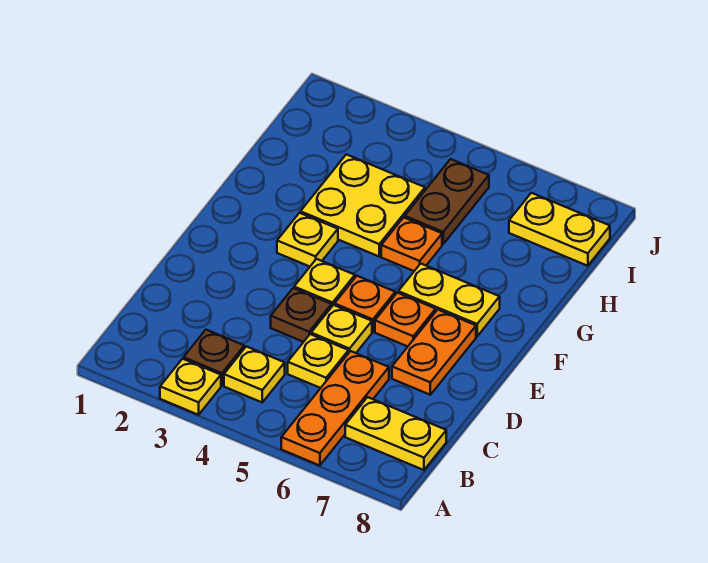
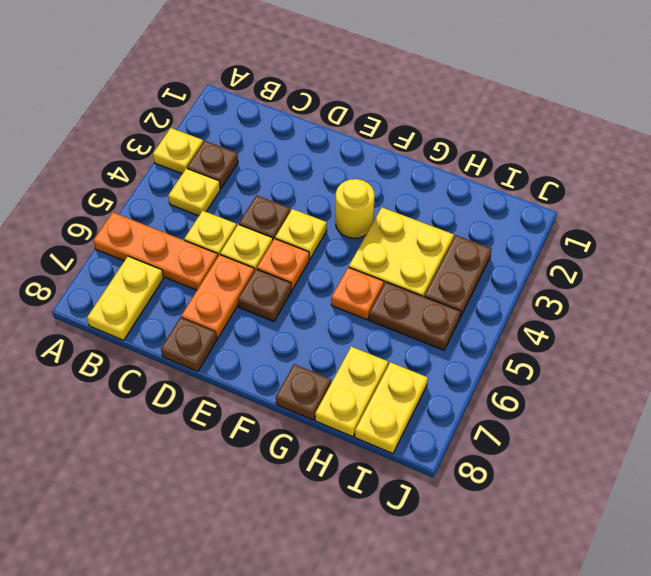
orange plate D7:E7 level 1 -> orange plate D6:D7 level 1
none -> brown plate D8 level 1
orange plate E6 level 1 -> brown plate E6 level 1
yellow plate F3 level 1 -> yellow round brick F3 level 1
yellow plate F6:F7 level 1 -> yellow plate H7:H8 level 1
none -> brown plate G8 level 1
none -> brown plate I3:I4 level 1

